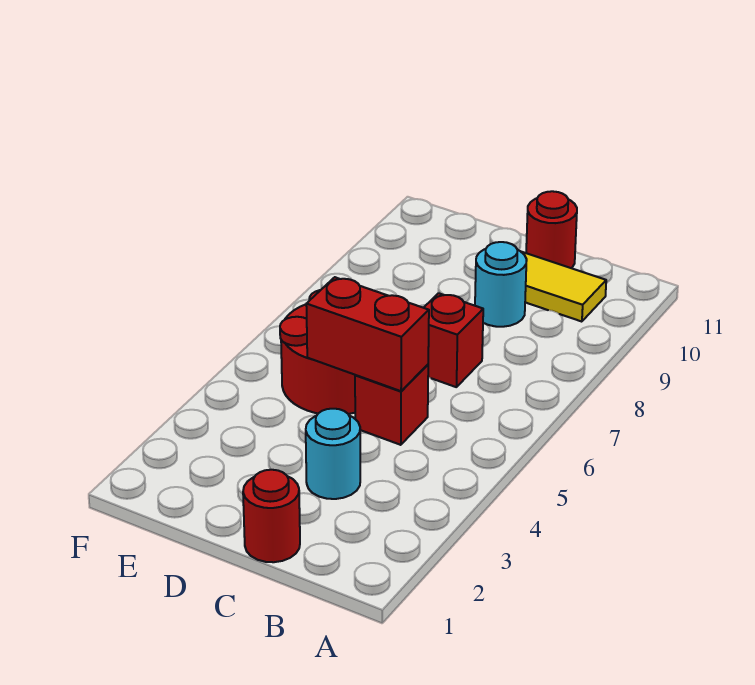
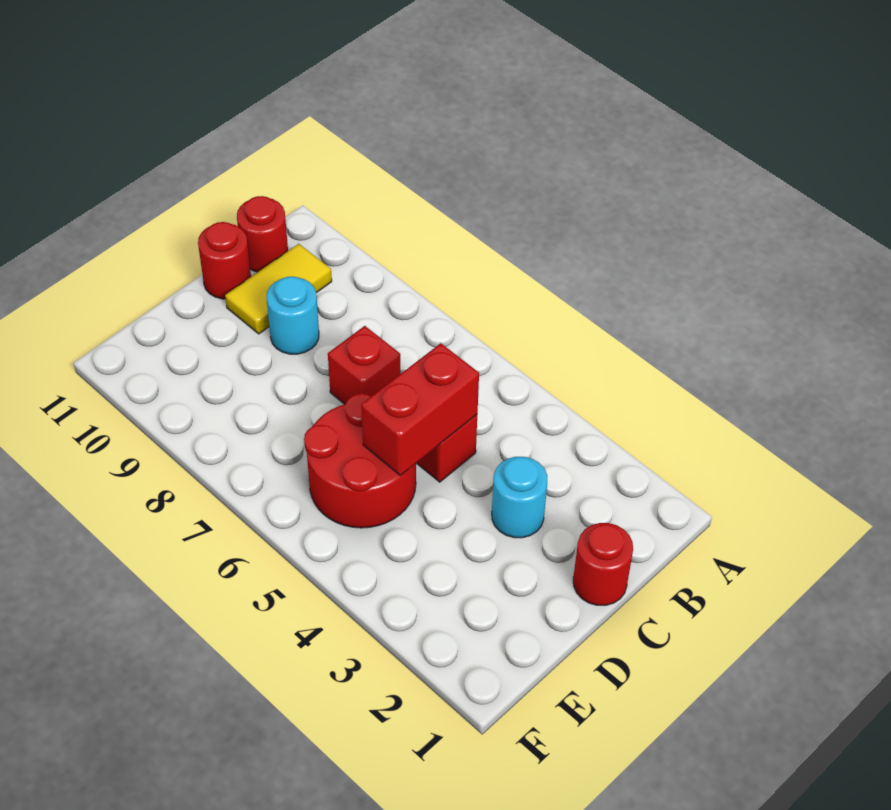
none -> red round brick B11 level 1

